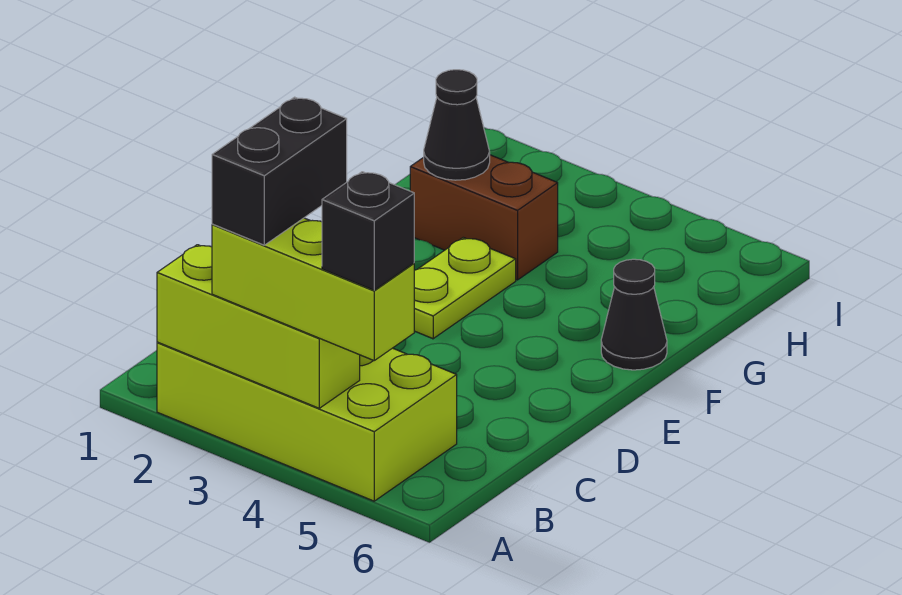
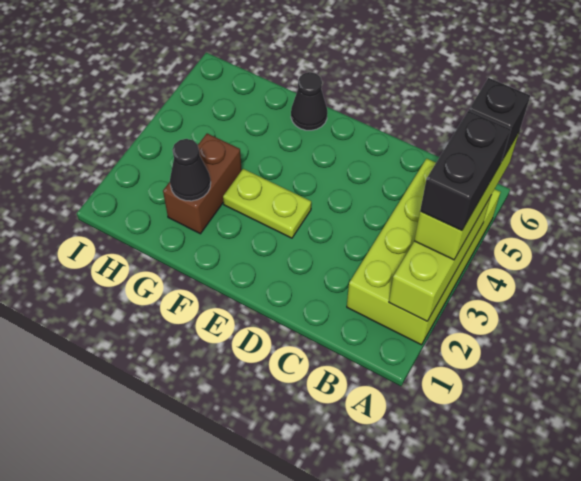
black brick A3:B3 level 4 -> black brick A3:A4 level 4

